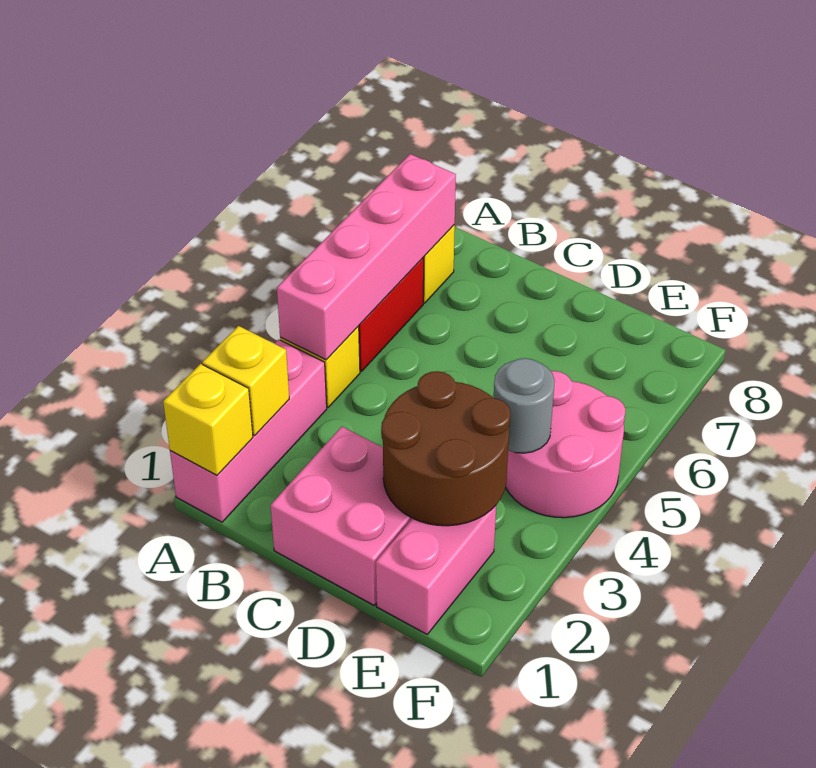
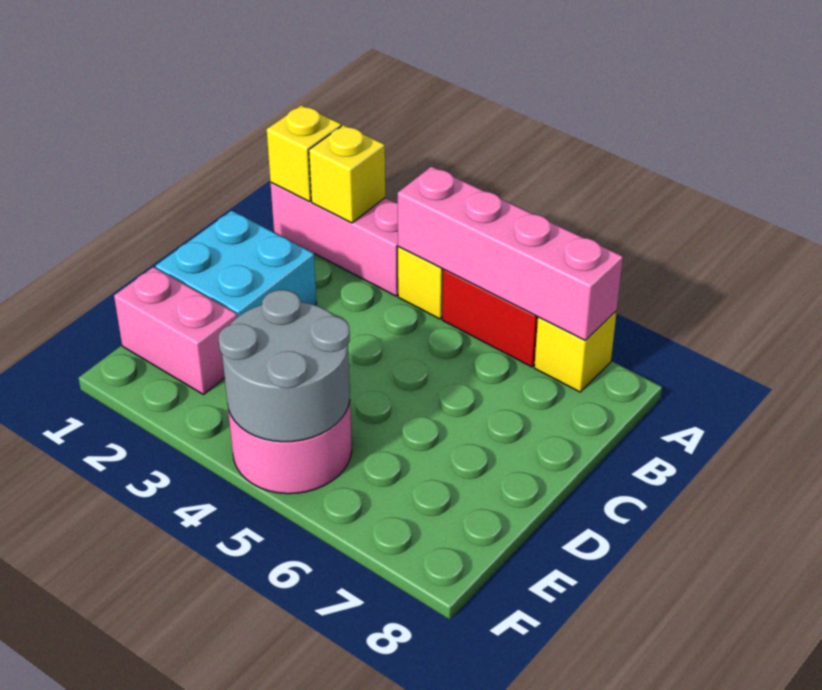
pink brick C1:D2 level 1 -> cyan brick C1:D2 level 1
brown round brick D2:E3 level 2 -> none
grey round brick E4 level 2 -> grey round brick E4:F5 level 2

